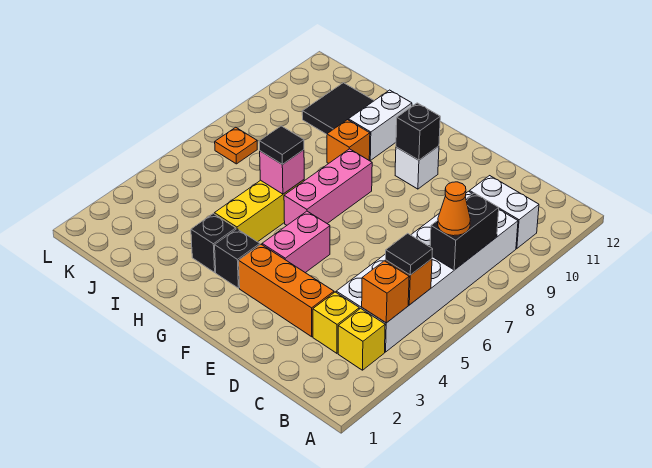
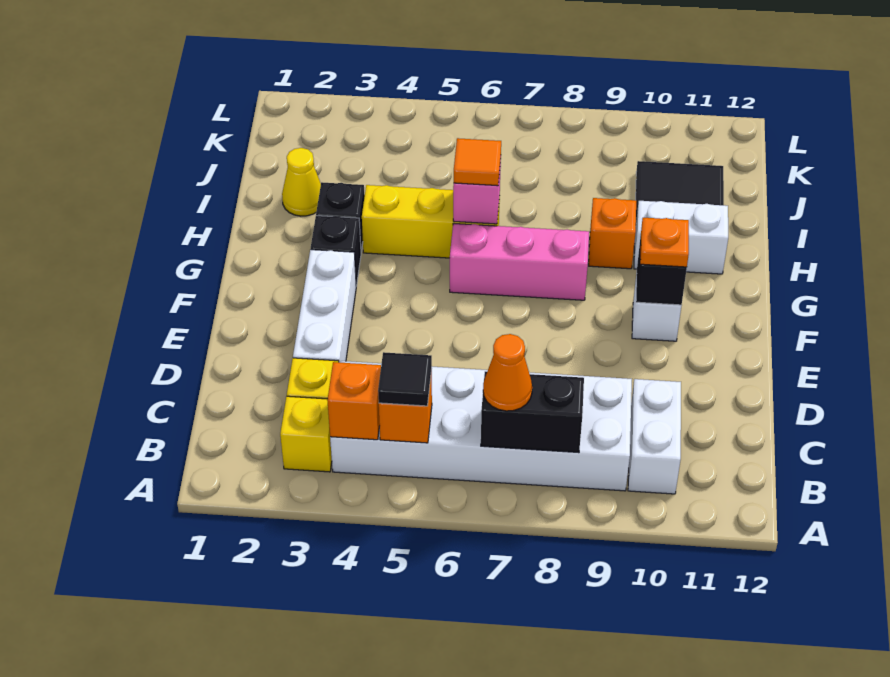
orange brick D3:F3 level 1 -> white brick D3:F3 level 1
pink brick F4:F5 level 1 -> none
black tile H6 level 3 -> orange tile H6 level 3
none -> yellow cone I2 level 1
orange plate K7 level 1 -> orange plate F10 level 3

